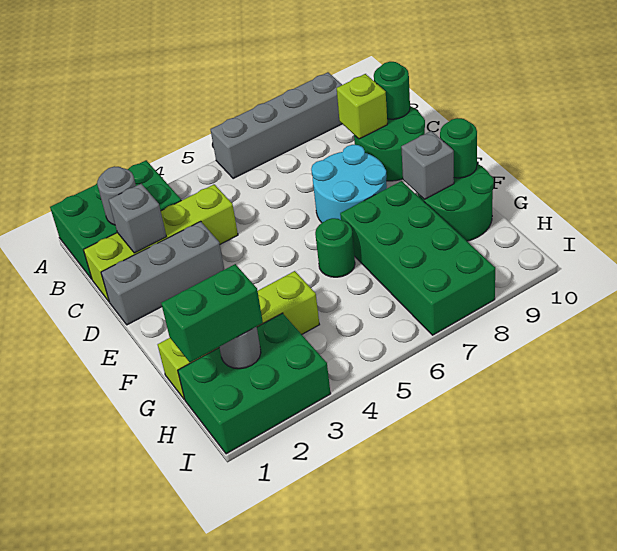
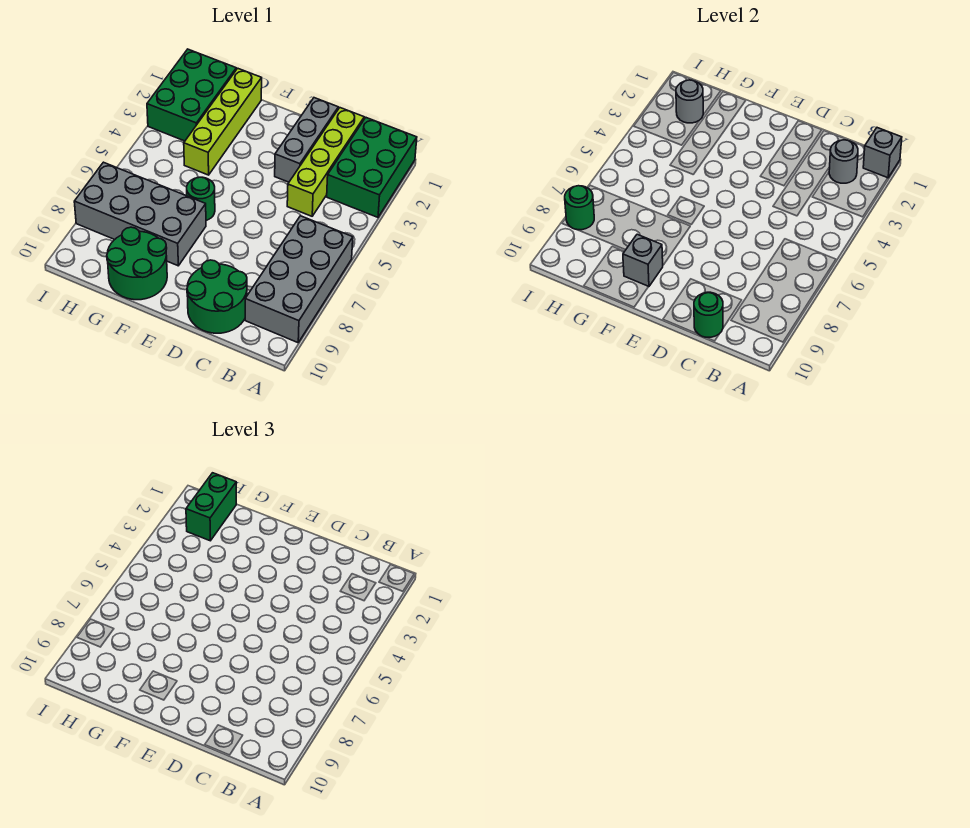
grey brick A6:A9 level 1 -> grey brick A6:B9 level 1
grey brick C2 level 2 -> grey brick A1 level 2
lime brick C9 level 2 -> none
cyan round brick D7:E8 level 1 -> none
green brick F7:I8 level 1 -> grey brick F7:I8 level 1
green round brick F10 level 2 -> green round brick I8 level 2

